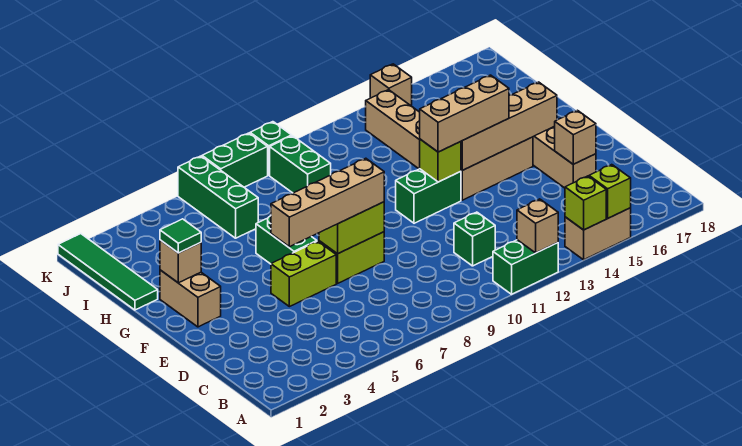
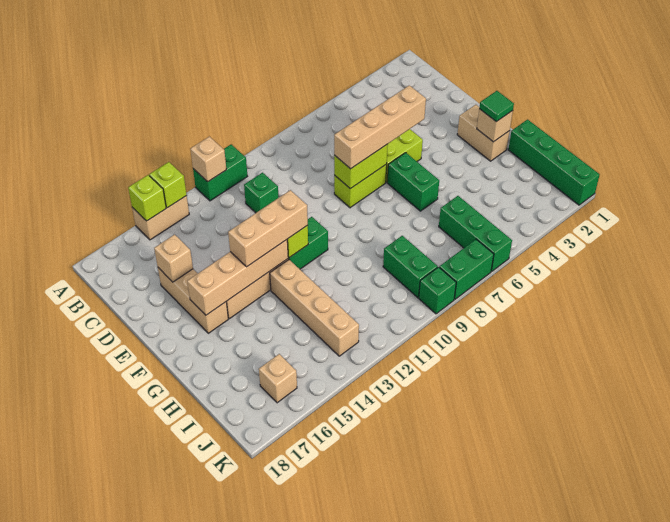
green tile H1:K1 level 1 -> green brick H1:K1 level 1
tan brick K14 level 1 -> tan brick J16 level 1

